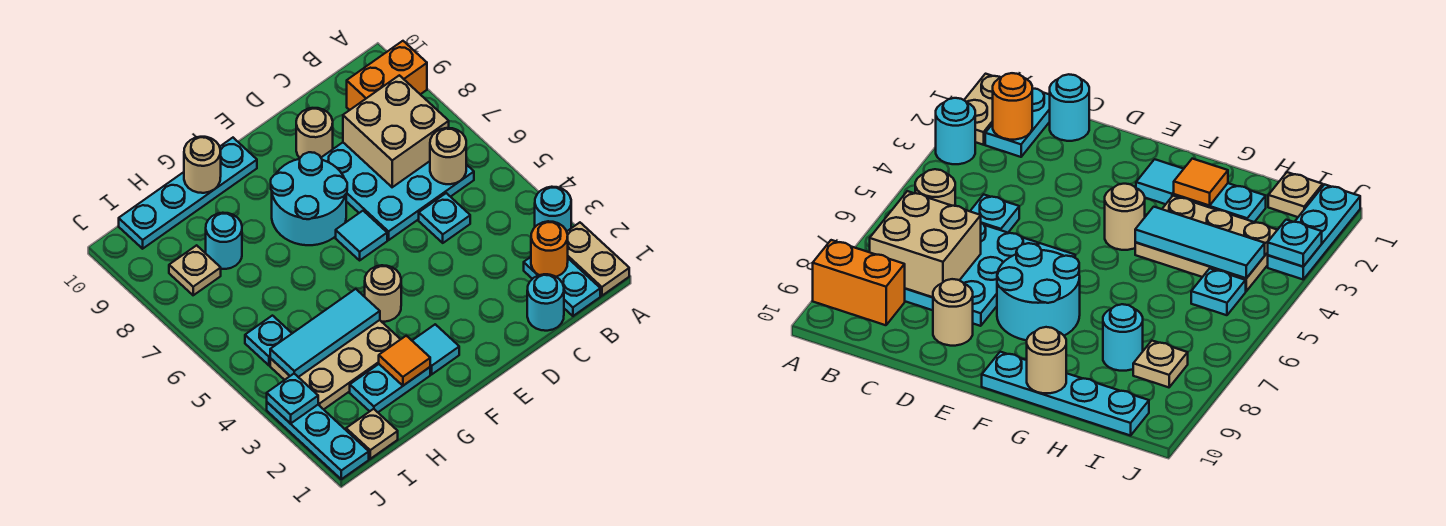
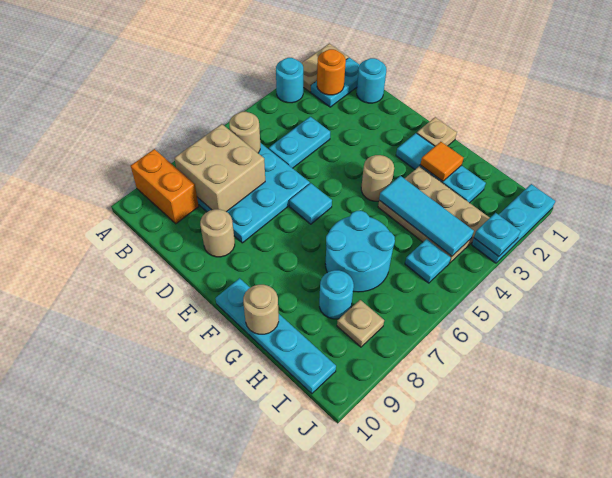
cyan plate C5 level 1 -> cyan plate C4:C5 level 1
cyan round brick E7:F8 level 1 -> cyan round brick G6:H7 level 1
tan plate I1 level 1 -> tan plate F1 level 1

